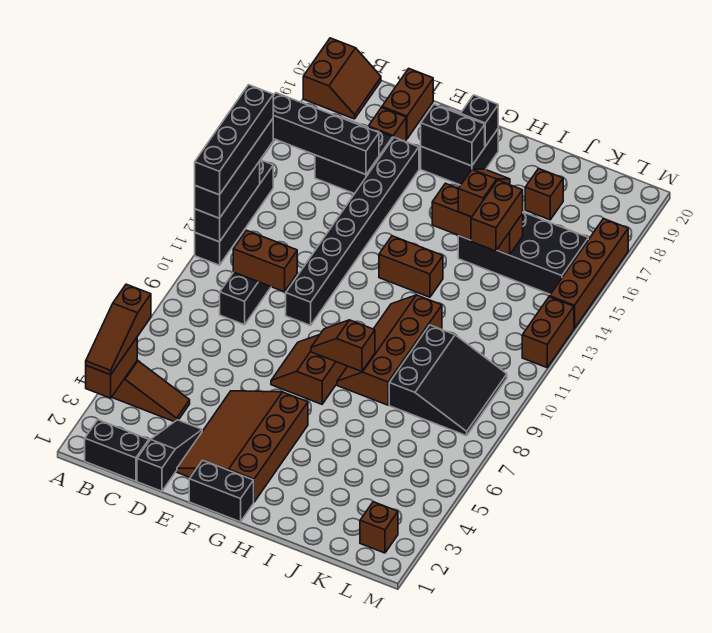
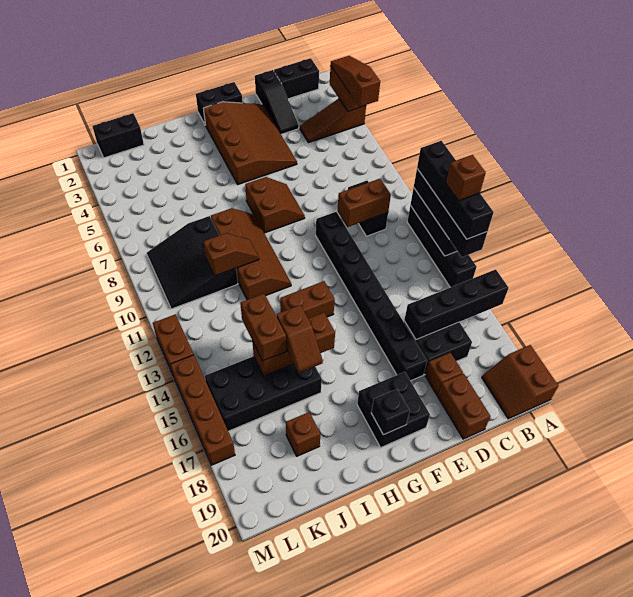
black brick F18:G18 level 2 -> black brick K1:L1 level 1
brown slope G8:H8 level 2 top H -> brown slope I10:J10 level 2 top J
brown brick L2 level 1 -> brown brick A13 level 5

